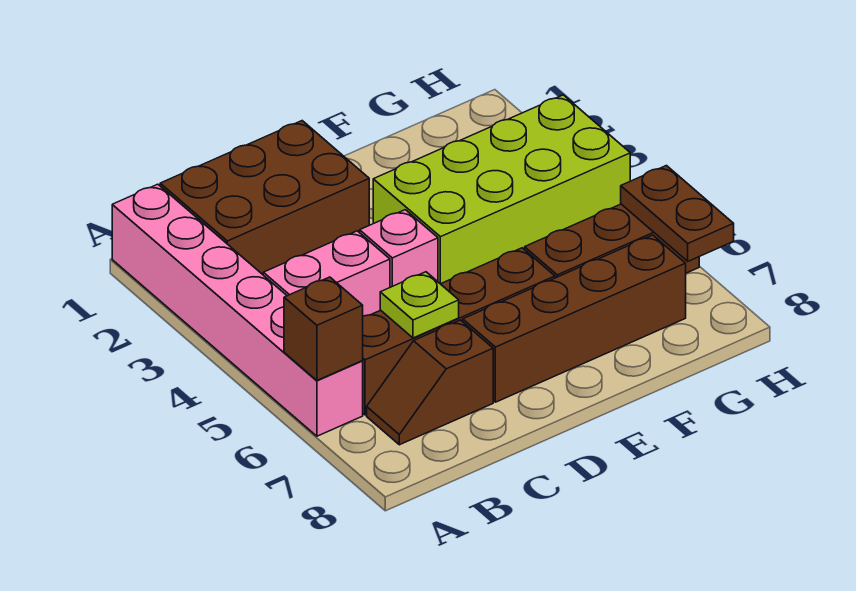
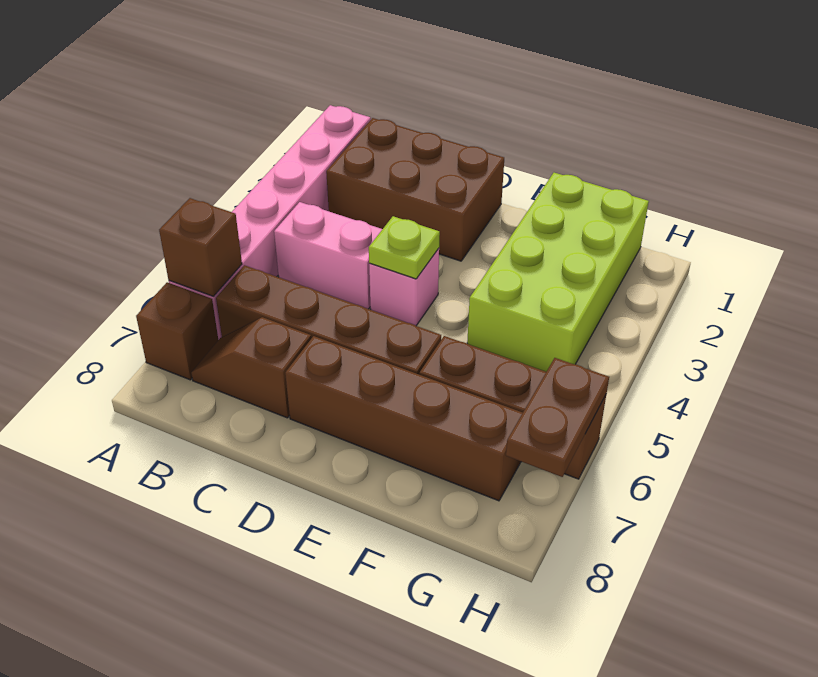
none -> brown brick A7 level 1
lime plate C6 level 2 -> lime plate D4 level 2
lime brick E3:H4 level 1 -> lime brick F1:G4 level 1

